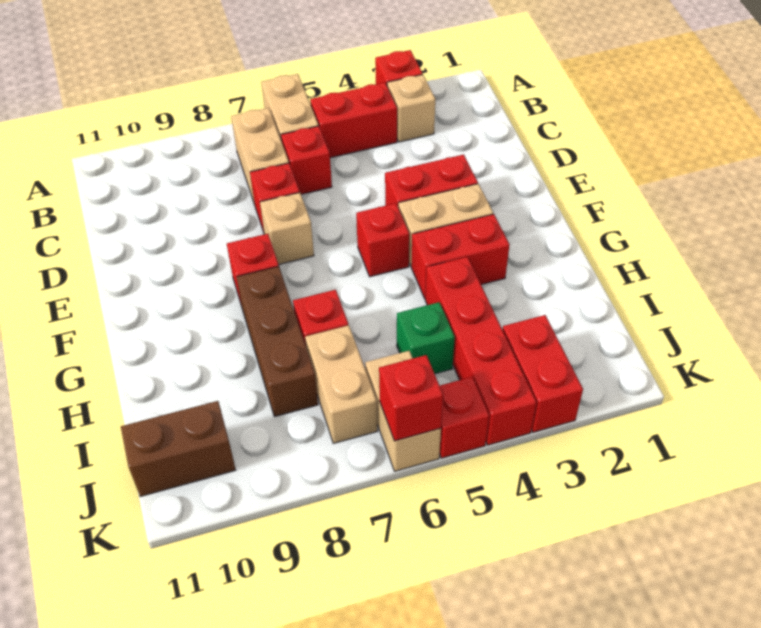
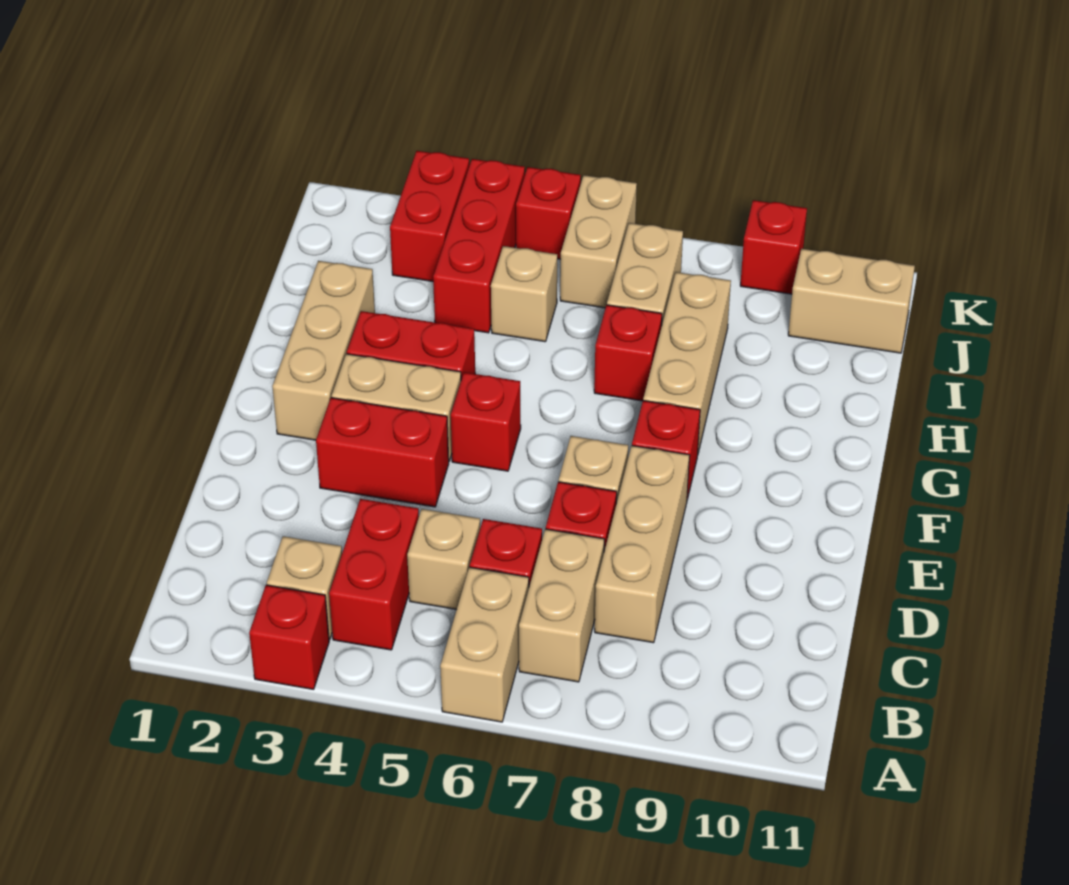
red brick B4:B5 level 1 -> red brick B4:C4 level 1
none -> tan brick C5 level 1
none -> tan brick C8:E8 level 1
none -> tan brick F2:H2 level 1
brown brick G8:I8 level 1 -> tan brick G8:I8 level 1
red brick H4:K4 level 1 -> red brick I4:K4 level 1
green brick I5 level 1 -> tan brick I5 level 1
brown brick J10:J11 level 1 -> tan brick J10:J11 level 1
red brick K6 level 2 -> red brick K9 level 1

